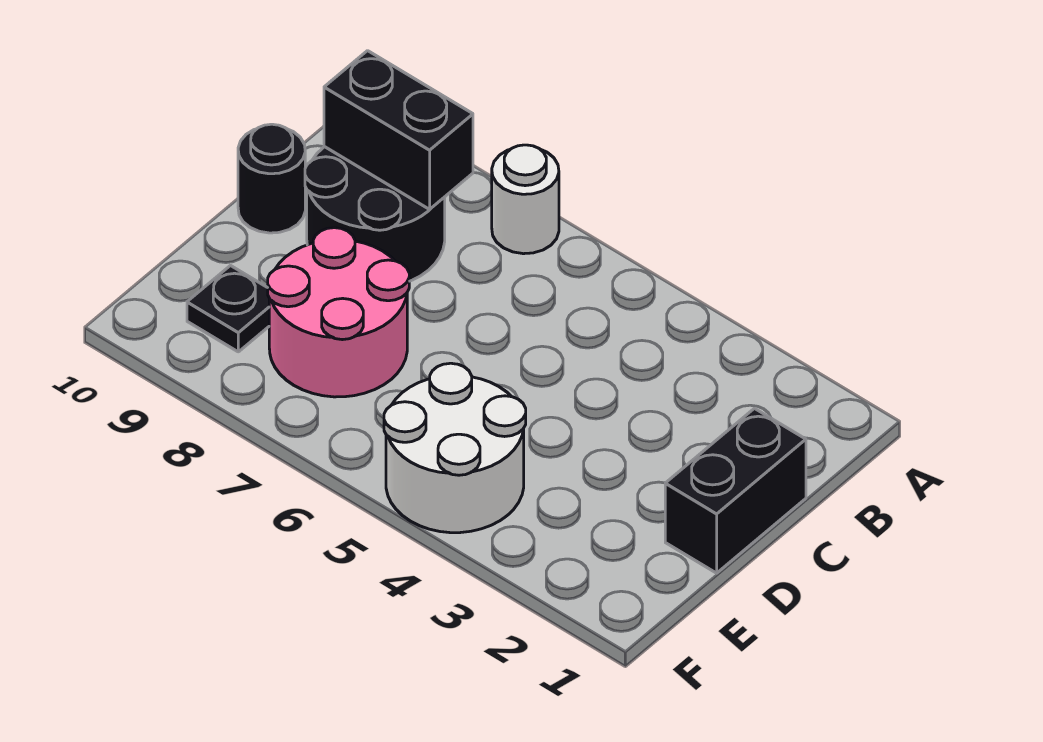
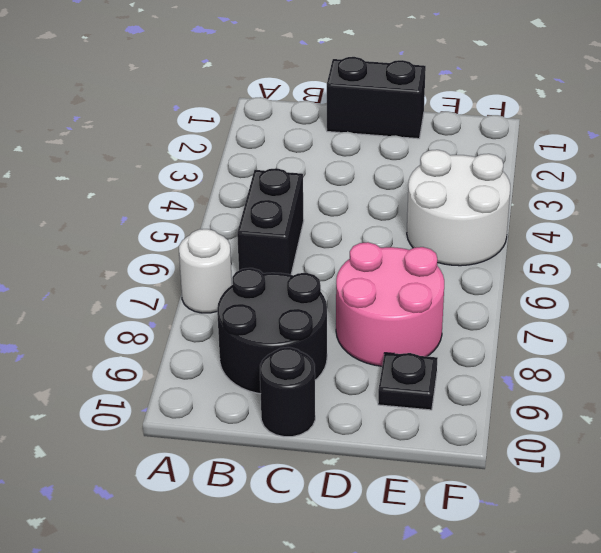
black brick B8:B9 level 2 -> black brick B5:B6 level 1

